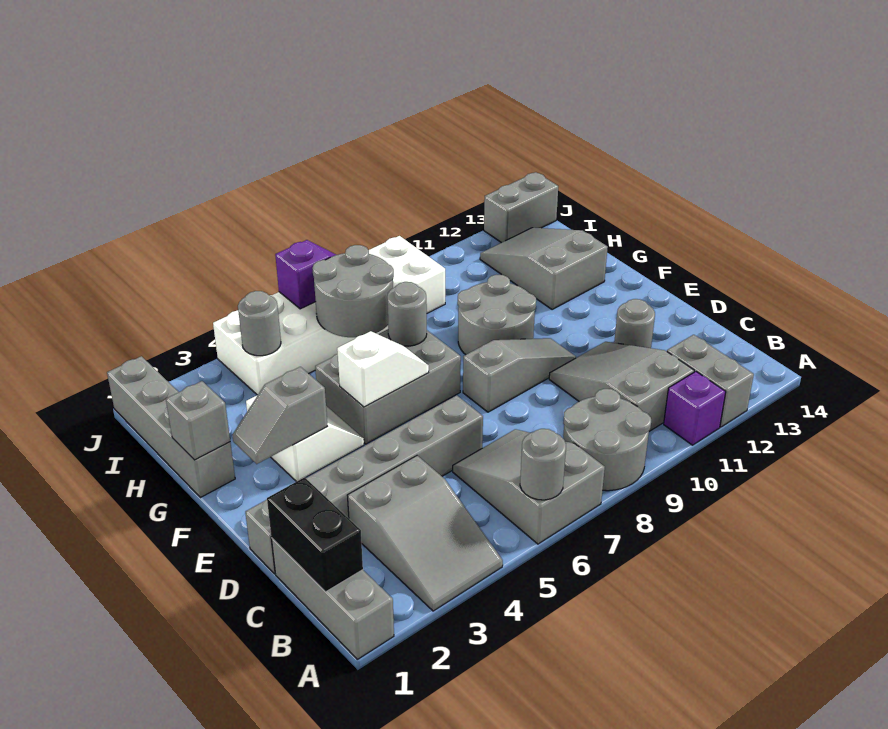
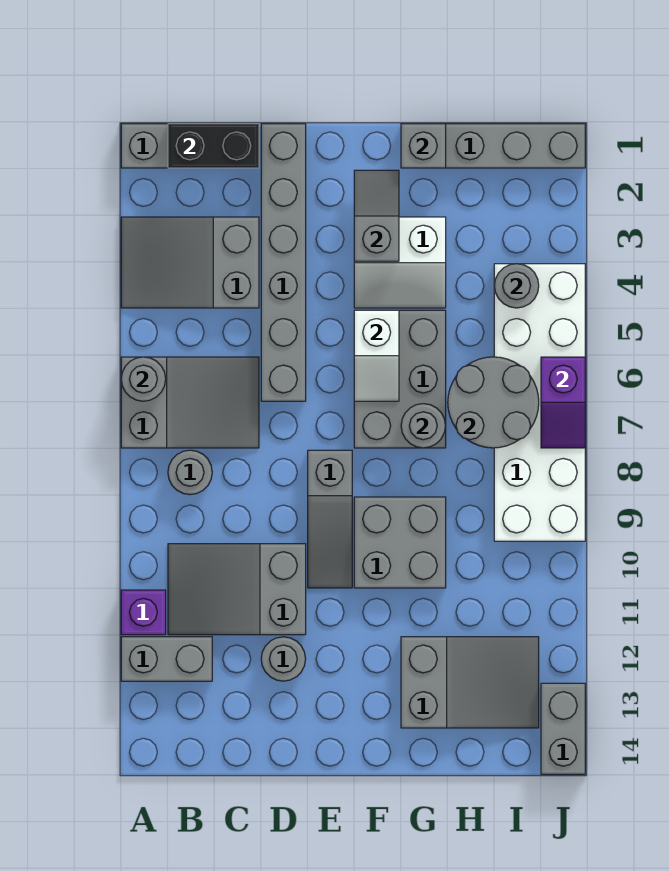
grey round brick A8:B9 level 1 -> grey round brick B8 level 1
grey slope B10:D11 level 1 top B -> grey slope B10:D11 level 1 top D
grey round brick F9:G10 level 1 -> grey brick F9:G10 level 1

